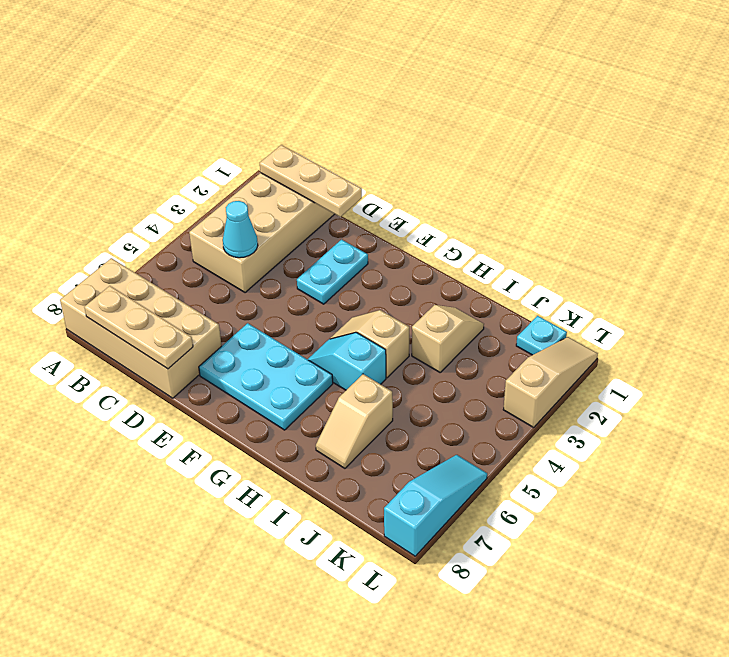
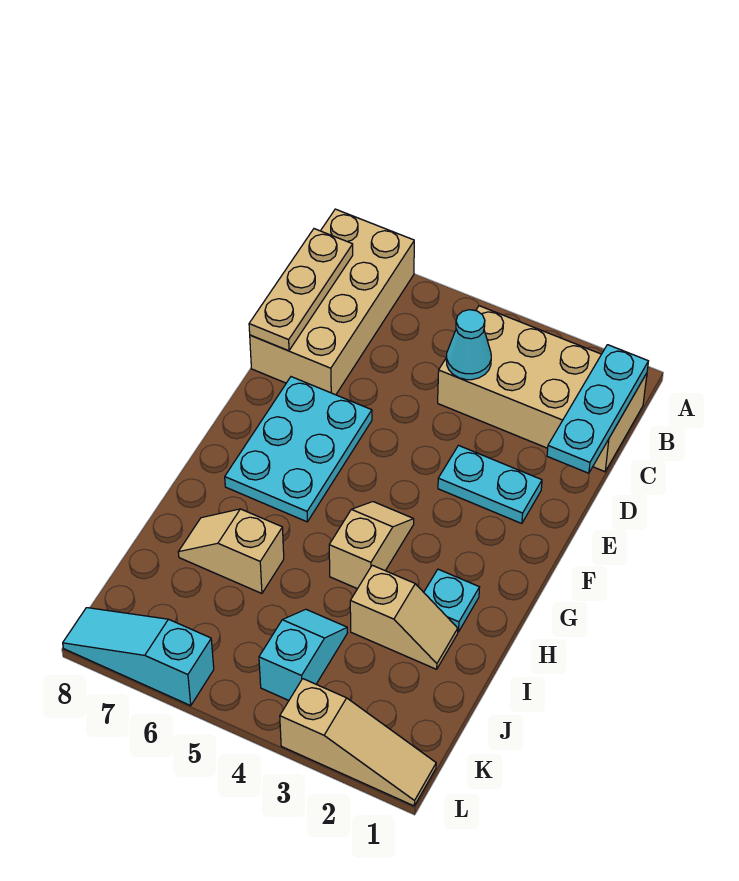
tan plate B1:D1 level 2 -> cyan plate B1:D1 level 2
cyan slope G5:H5 level 1 top H -> cyan slope J4:K4 level 1 top K
cyan plate K1 level 1 -> cyan plate H2 level 1
cyan slope L6:L8 level 1 top 8 -> cyan slope L6:L8 level 1 top 6

